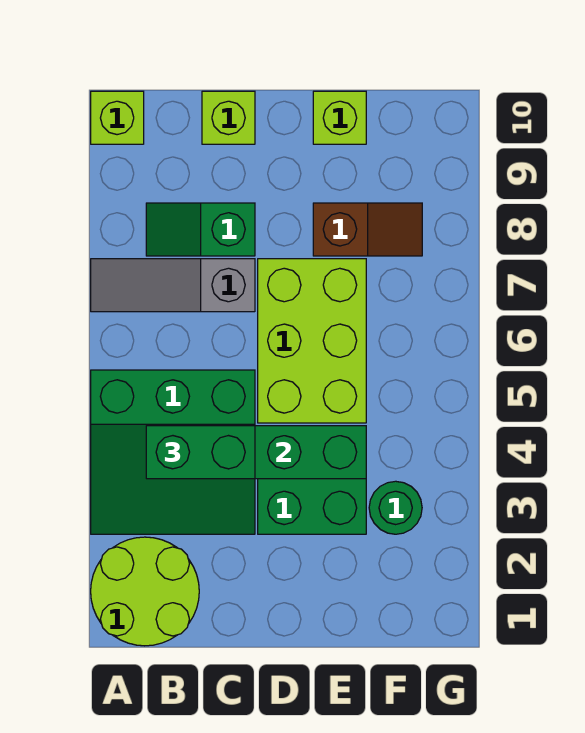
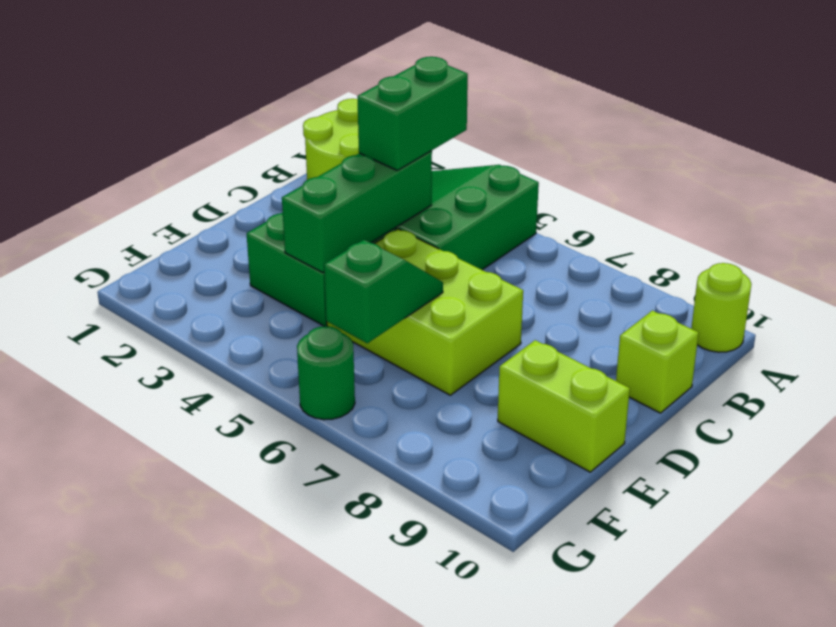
grey slope A7:C7 level 1 top C -> none
lime brick A10 level 1 -> lime round brick A10 level 1
green slope B8:C8 level 1 top C -> green slope E6:F6 level 2 top F
brown slope E8:F8 level 1 top E -> none
lime brick E10 level 1 -> lime brick E9:E10 level 1
green round brick F3 level 1 -> green round brick G6 level 1

